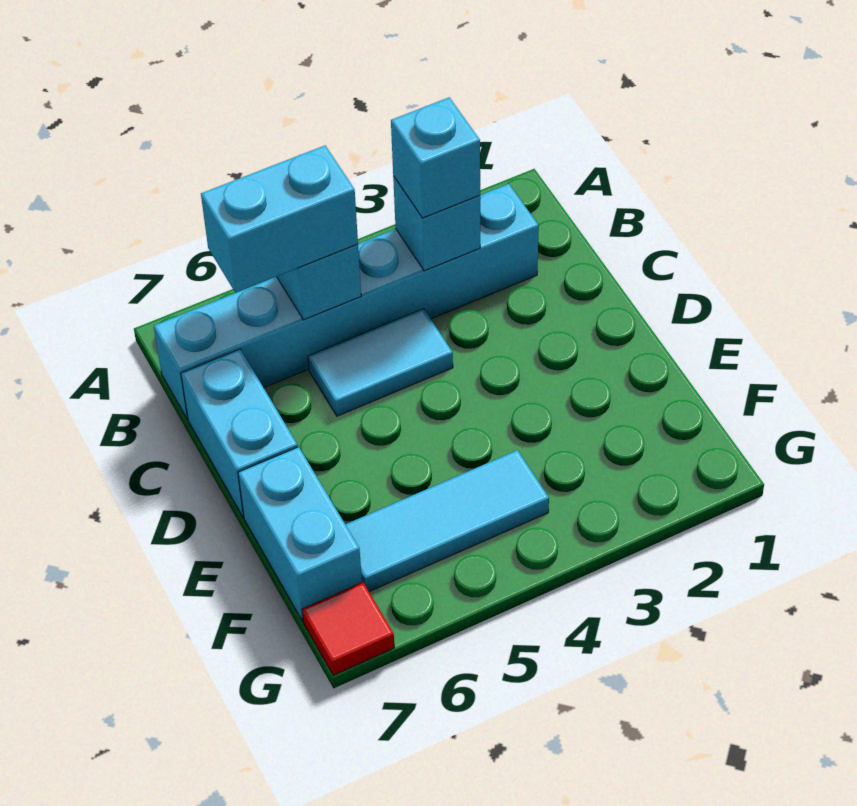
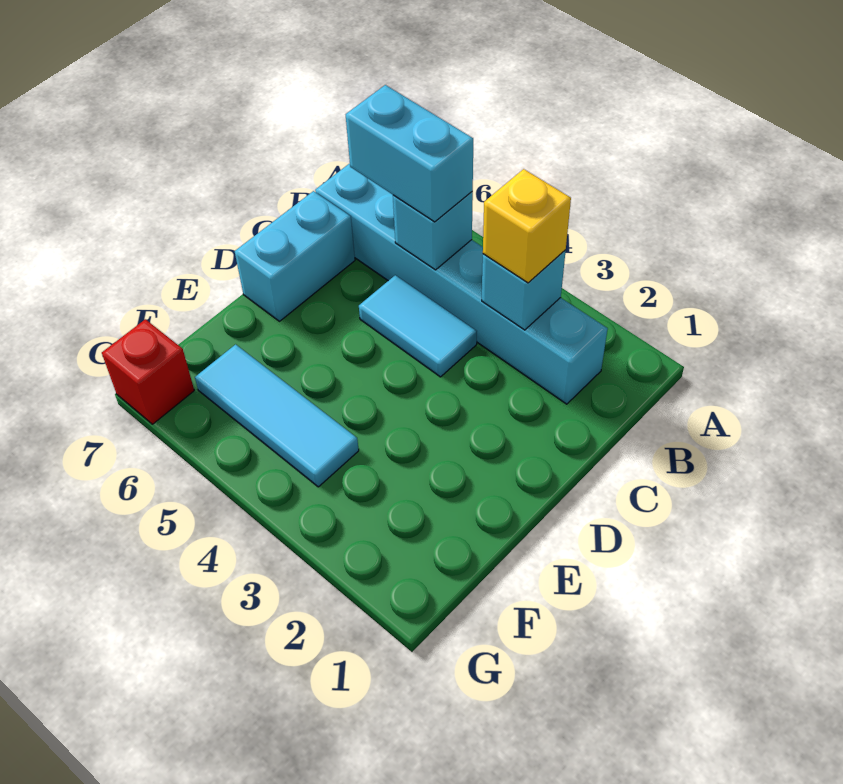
cyan brick B3 level 3 -> yellow brick B3 level 3
cyan brick E7:F7 level 1 -> none
red tile G7 level 1 -> red brick G7 level 1

